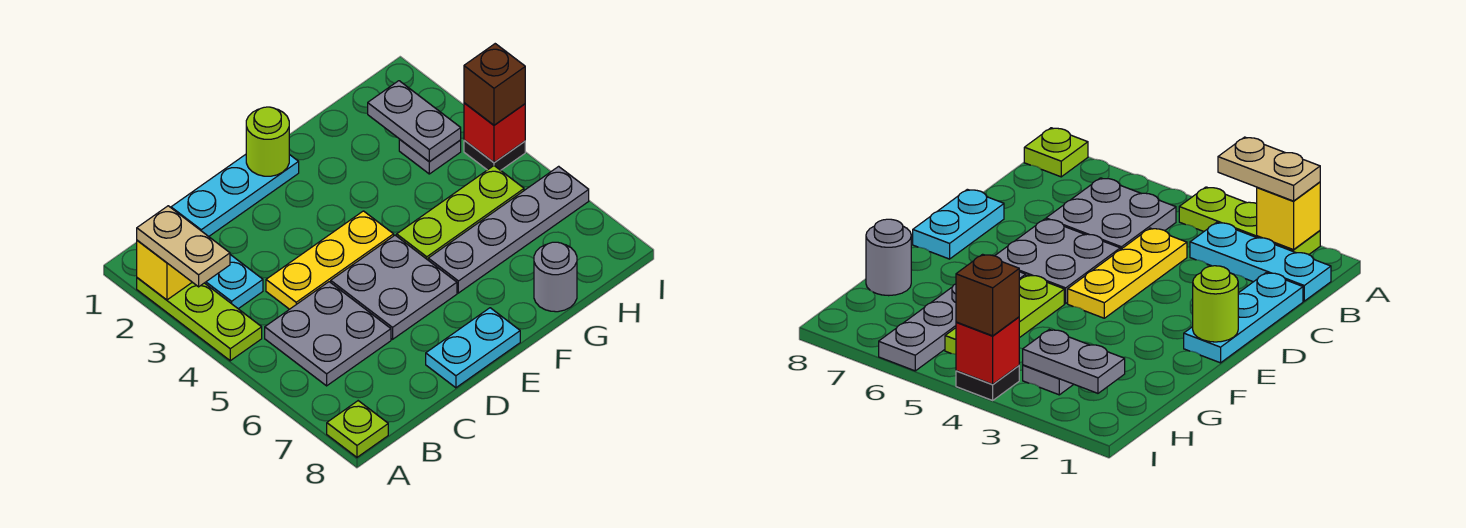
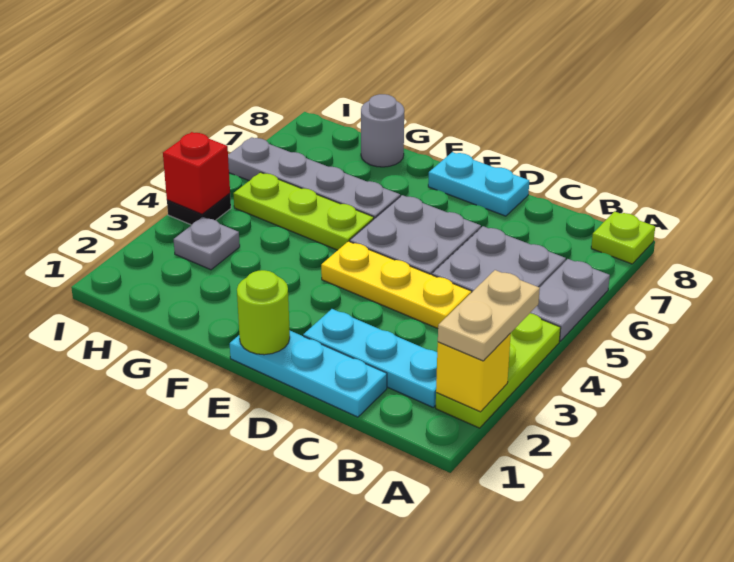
cyan plate B1:B3 level 1 -> cyan plate B2:D2 level 1
grey plate H2:H3 level 2 -> grey plate A5:A6 level 1
brown brick I4 level 3 -> none

